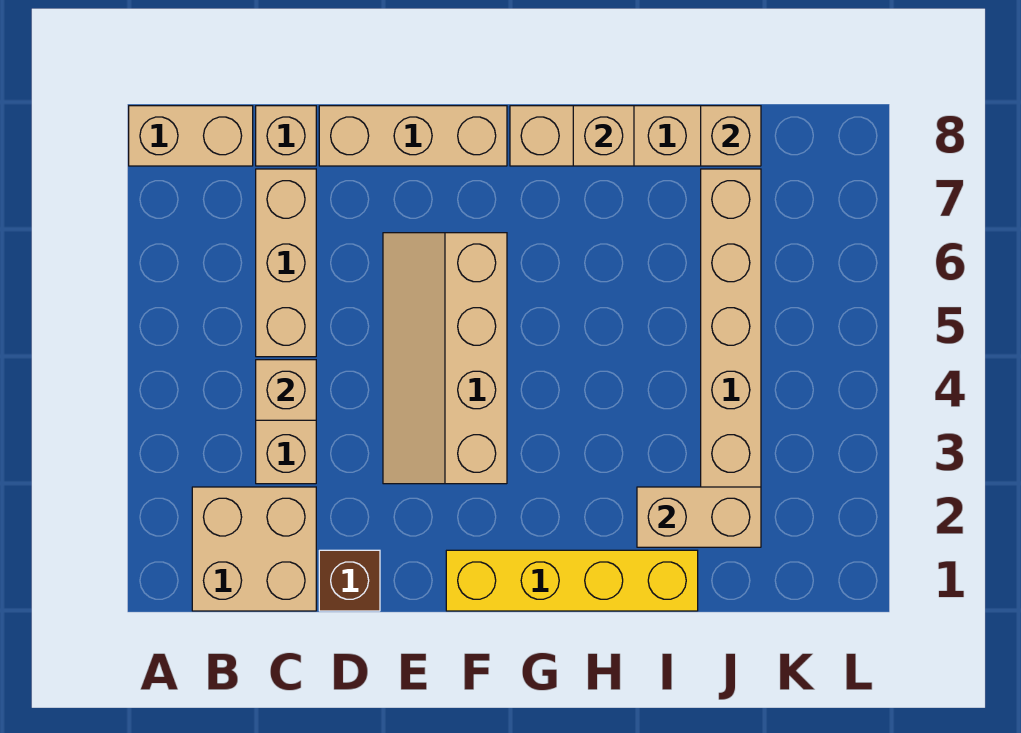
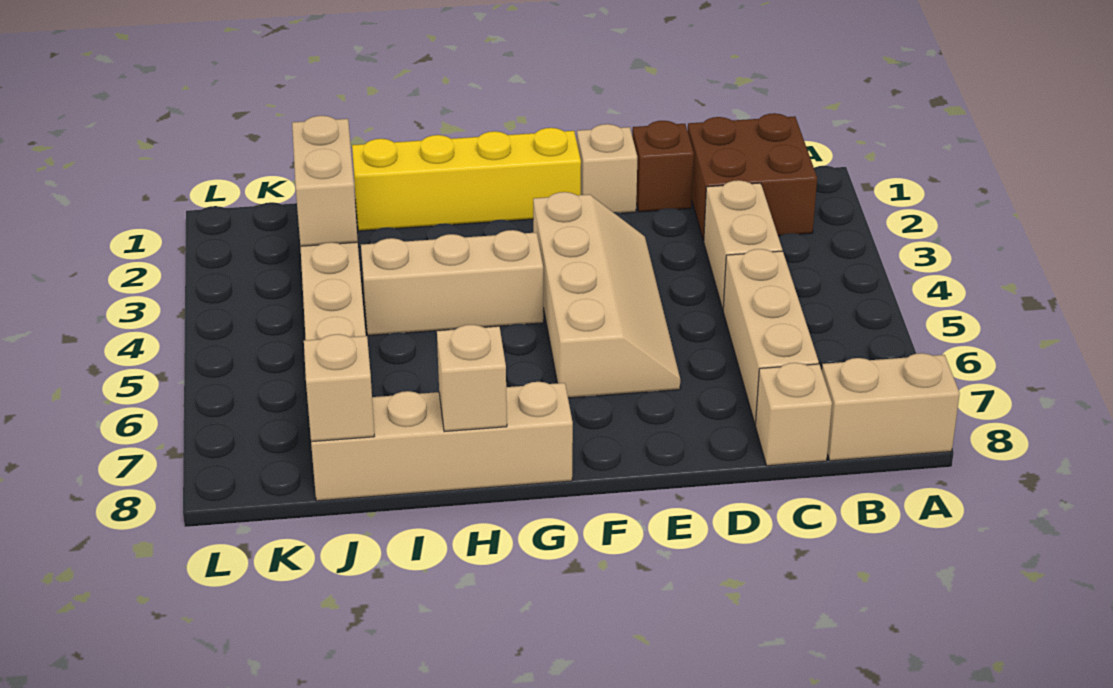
tan brick B1:C2 level 1 -> brown brick B1:C2 level 1
tan brick C4 level 2 -> tan brick E1 level 1
tan brick D8:F8 level 1 -> tan brick G4:I4 level 1
tan brick I2:J2 level 2 -> tan brick J2:J3 level 2

